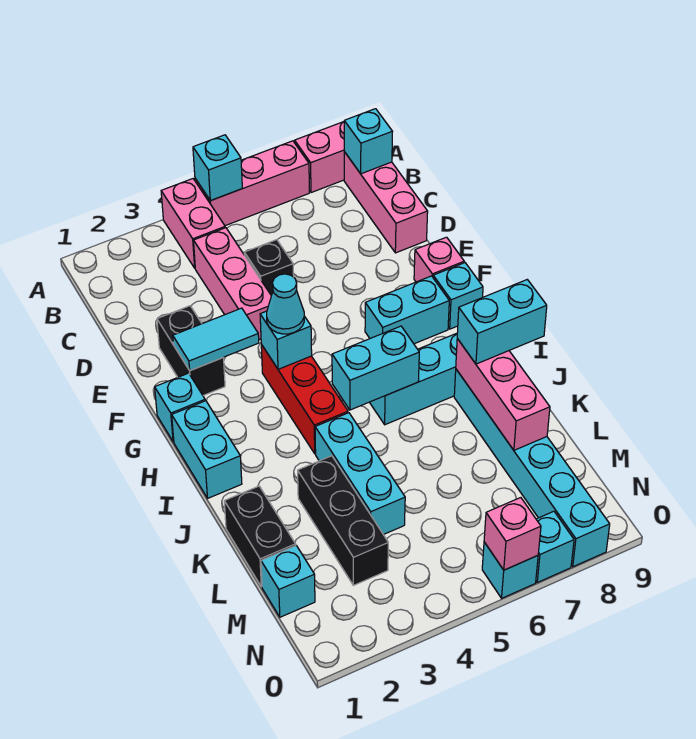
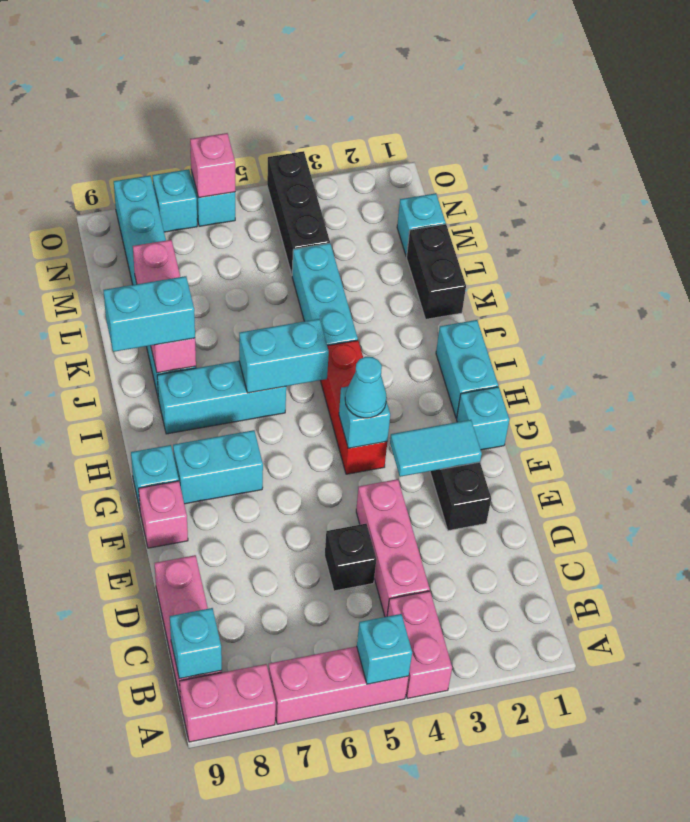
black brick K3:M3 level 1 -> black brick M4:O4 level 1

